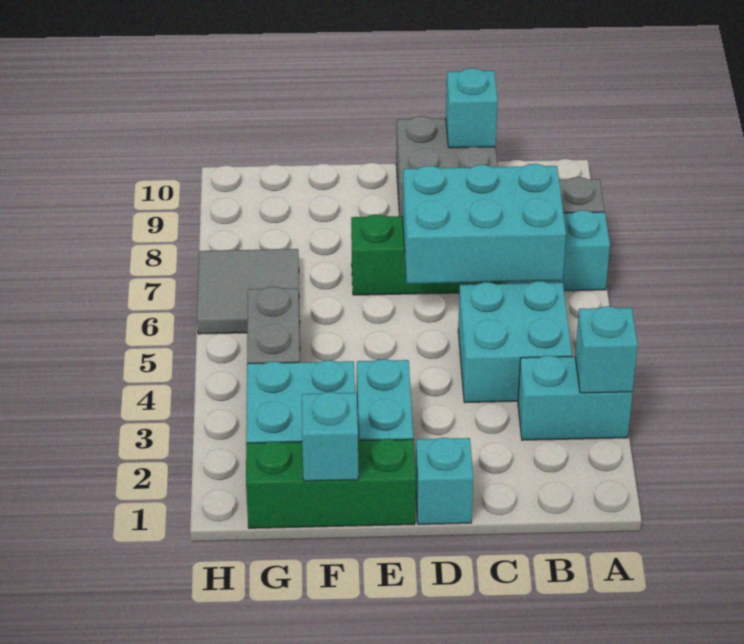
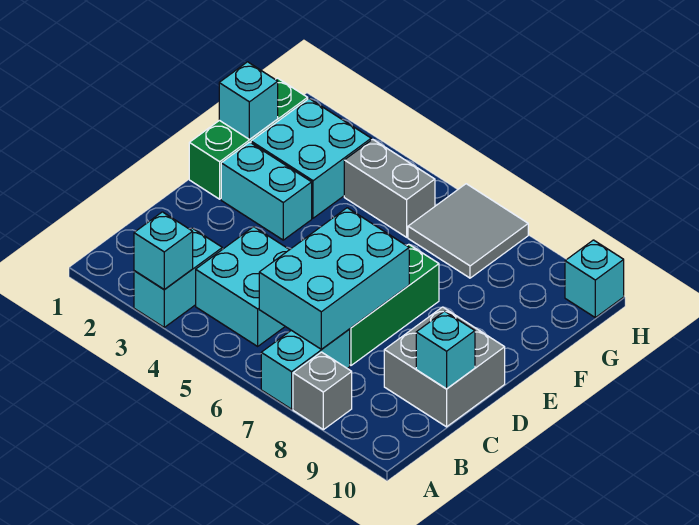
cyan brick D1 level 1 -> cyan brick H10 level 1

